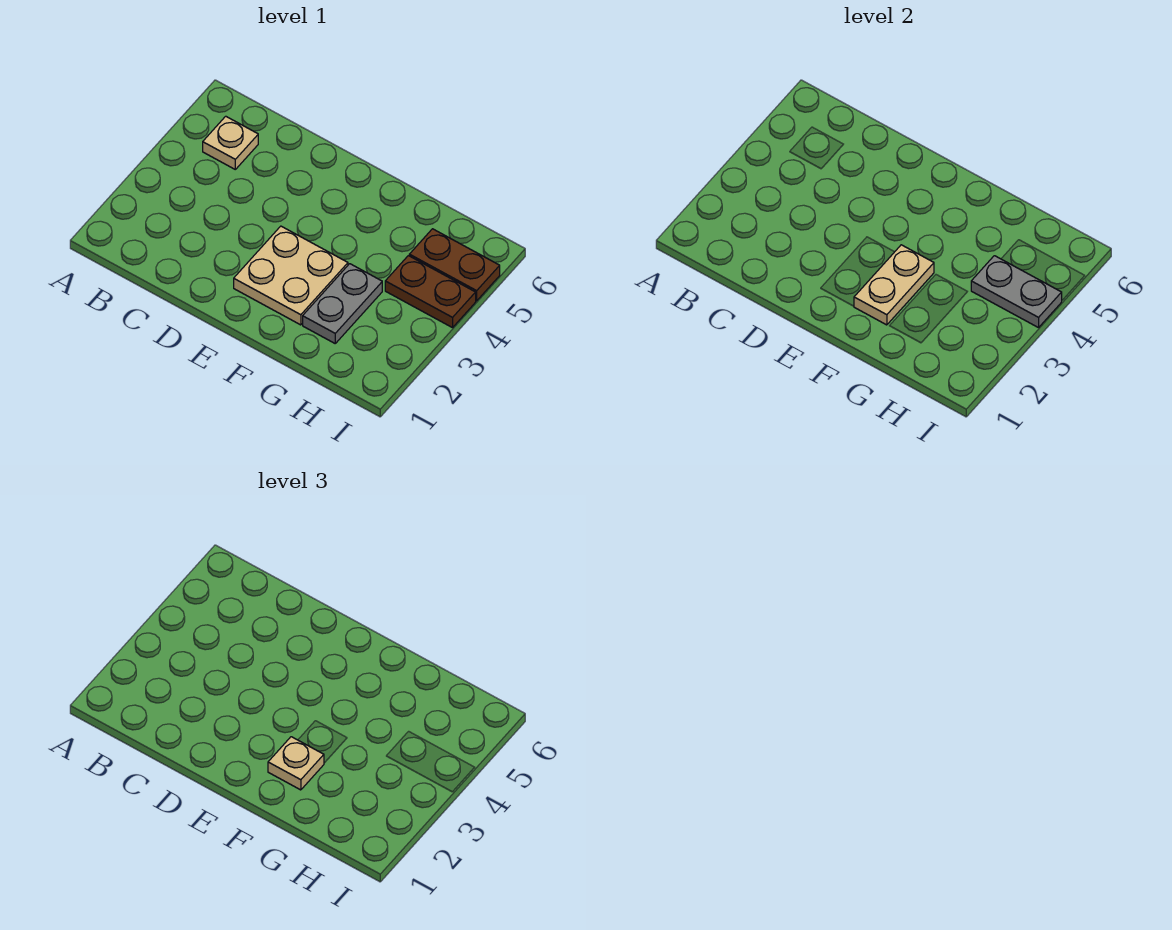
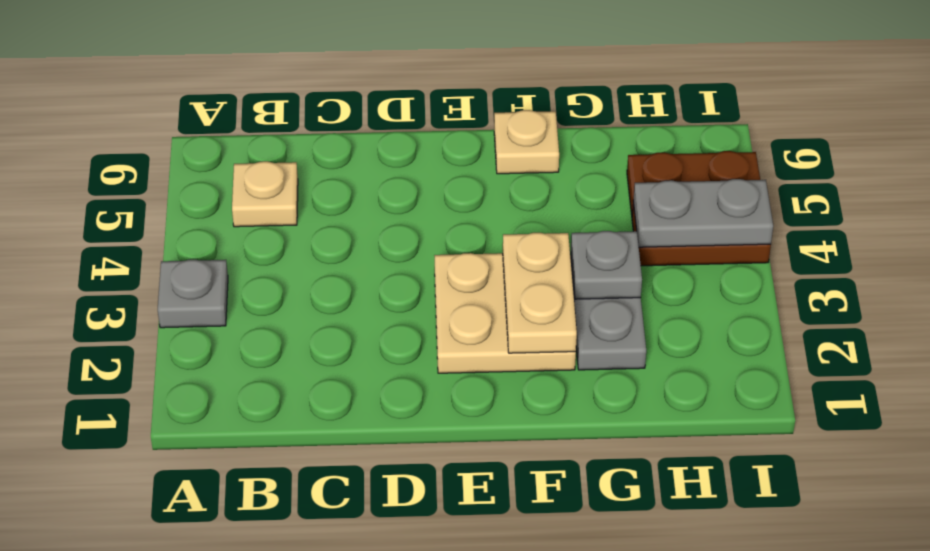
none -> grey plate A3 level 1
tan plate F2 level 3 -> tan plate F6 level 1
none -> grey plate G3 level 2

